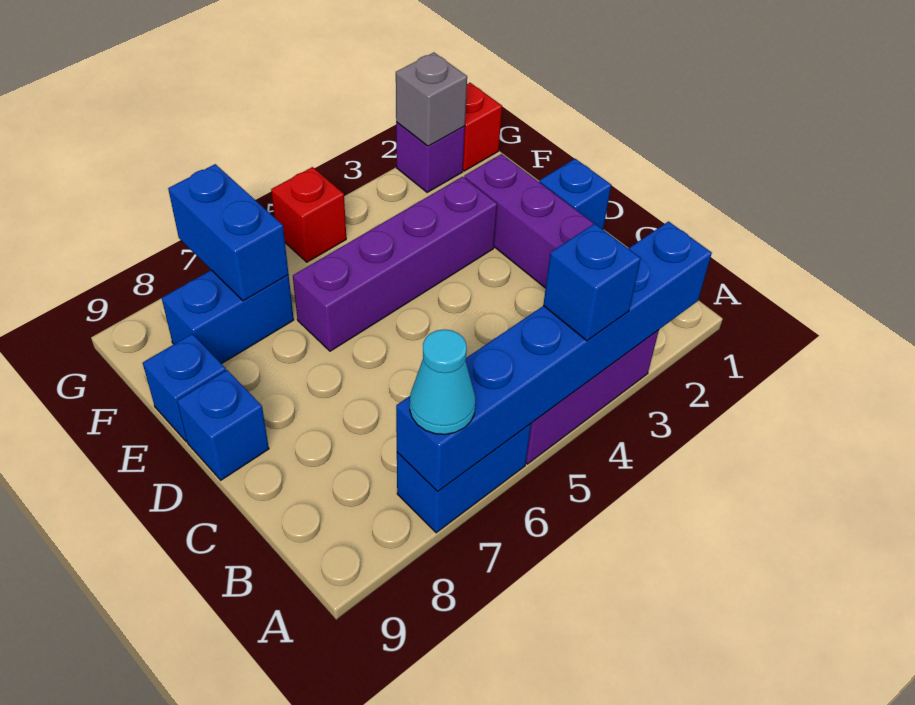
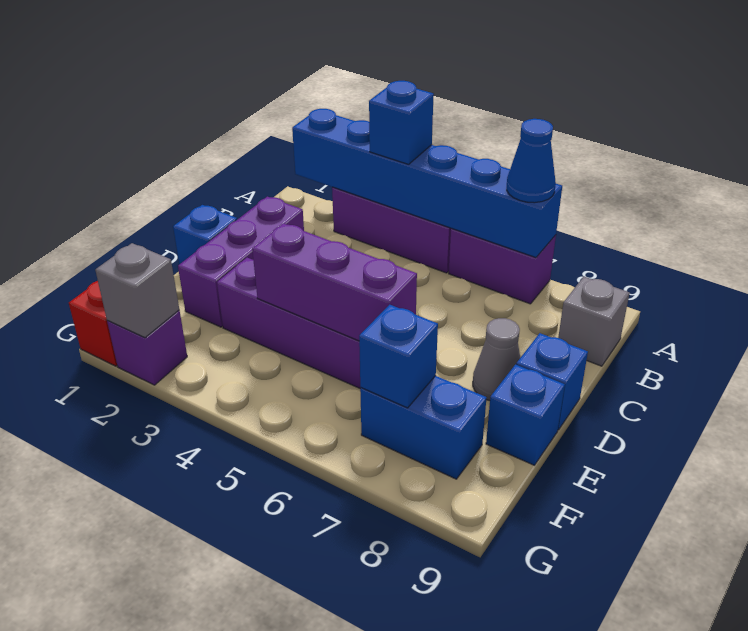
blue brick A6:A7 level 1 -> purple brick A6:A7 level 1
cyan cone A7 level 3 -> blue cone A7 level 3
none -> grey brick B9 level 1
none -> grey cone D8 level 1
none -> purple brick E4:E6 level 2
blue brick F7:G7 level 2 -> blue brick F7 level 2
red brick G5 level 1 -> none

